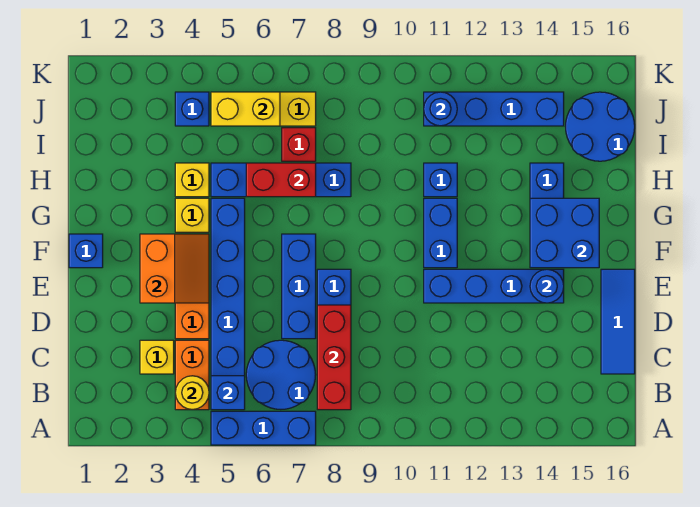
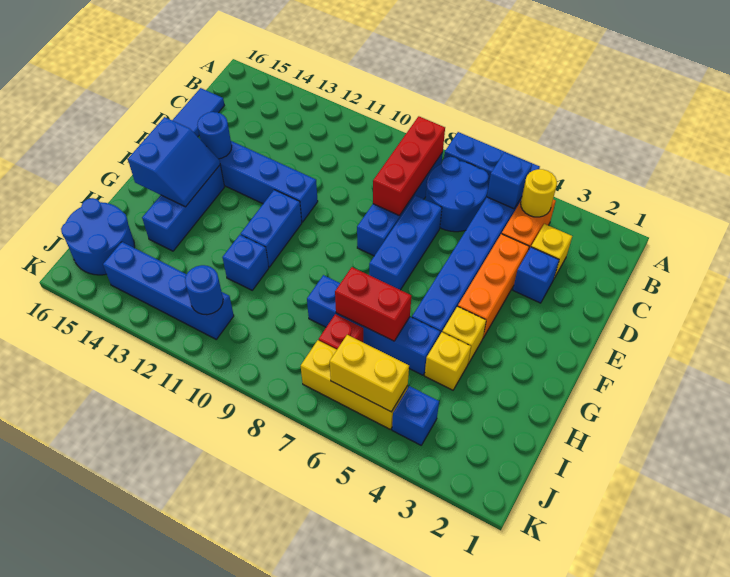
orange slope E3:F4 level 2 top 3 -> none
blue brick F1 level 1 -> blue brick D3 level 1
blue brick F14:G15 level 2 -> blue slope F14:G15 level 2 top 15

